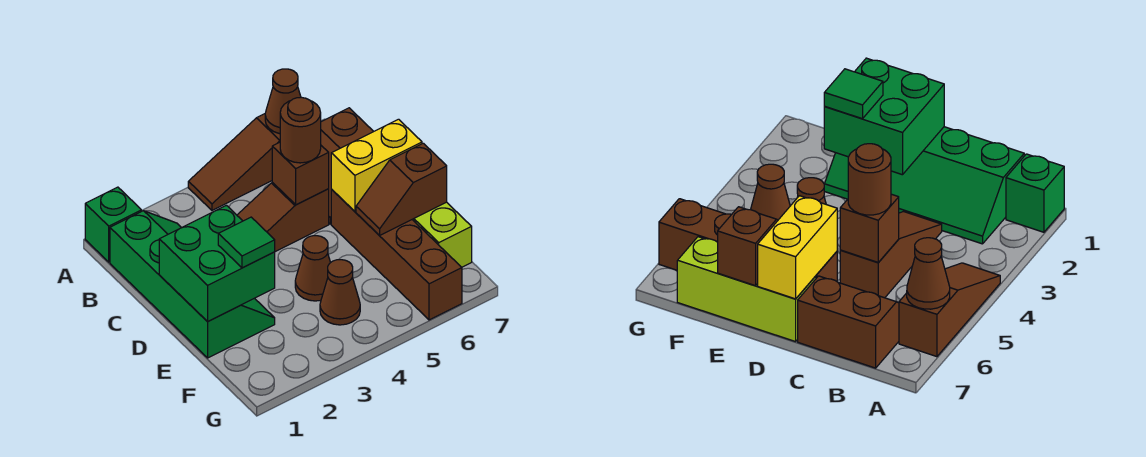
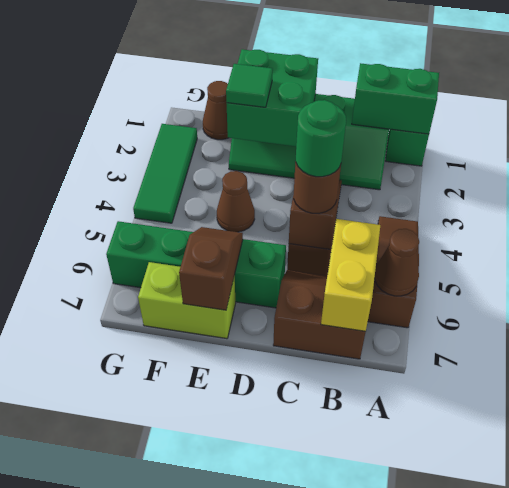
none -> green brick A1:B1 level 2
none -> green round brick C5 level 4
brown brick D6:G6 level 1 -> green brick D6:G6 level 1
yellow brick D6:D7 level 2 -> yellow brick B6:B7 level 2
lime brick D7:F7 level 1 -> lime brick E7:F7 level 1
brown cone F4 level 1 -> brown cone F1 level 1
none -> green tile G2:G4 level 1

